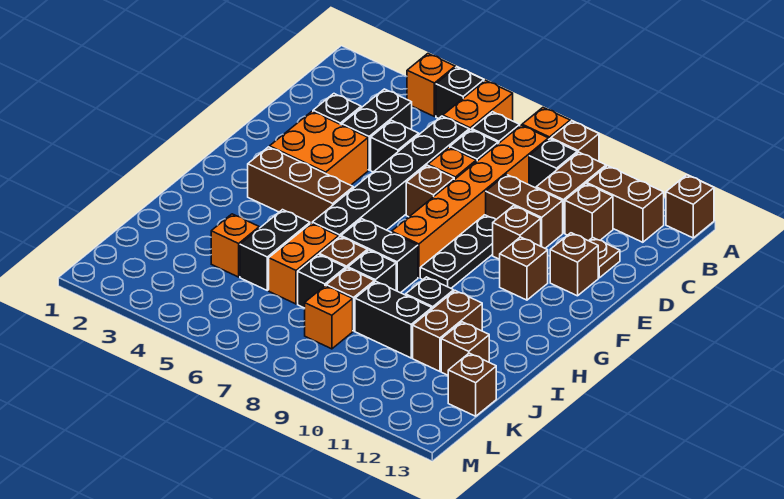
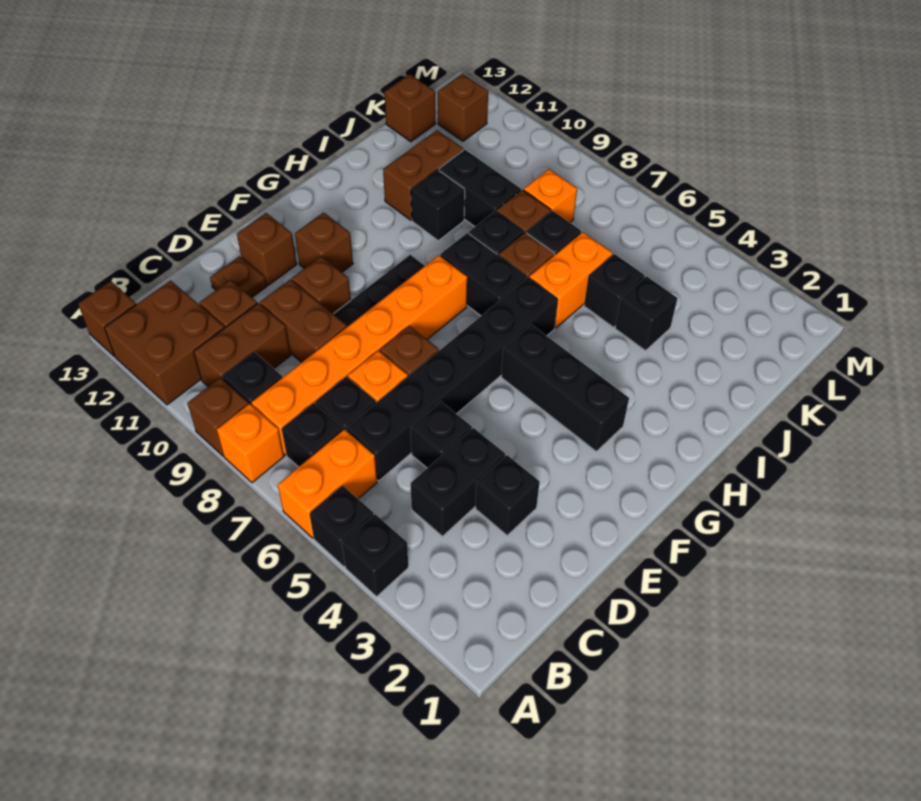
orange brick A4 level 1 -> black brick A4 level 1
brown brick B11:B12 level 1 -> brown brick A11:B12 level 1
orange brick E3:F4 level 1 -> none
brown brick G3:G5 level 1 -> black brick G3:G5 level 1
black brick I5:J5 level 1 -> black brick J5 level 1
orange brick J4 level 1 -> black brick J4 level 1
brown brick J12 level 1 -> brown brick L12 level 1

